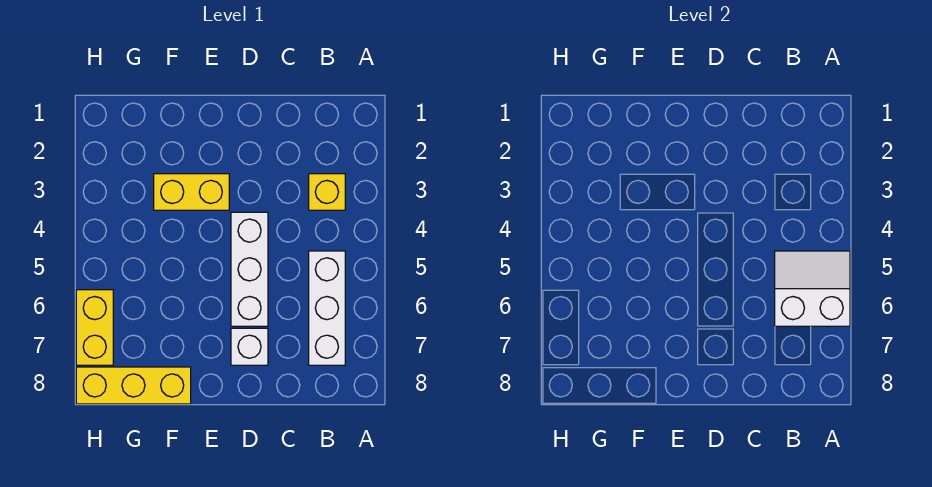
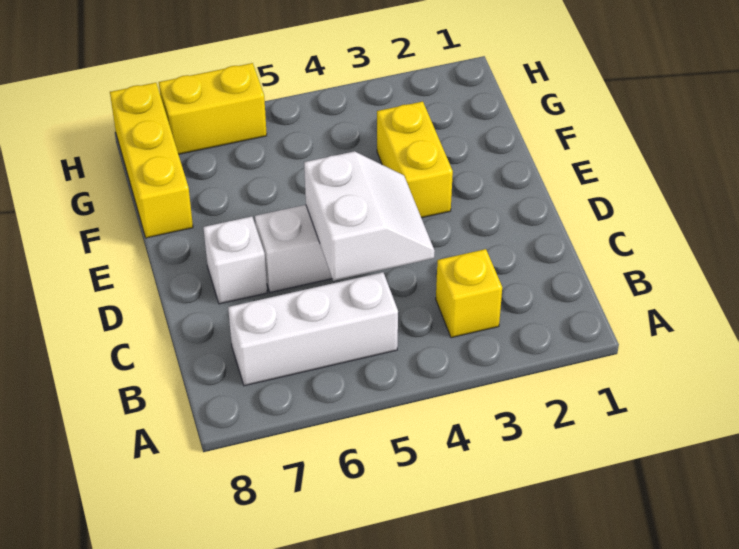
white slope A5:B6 level 2 top 6 -> white slope C4:D5 level 2 top 5

